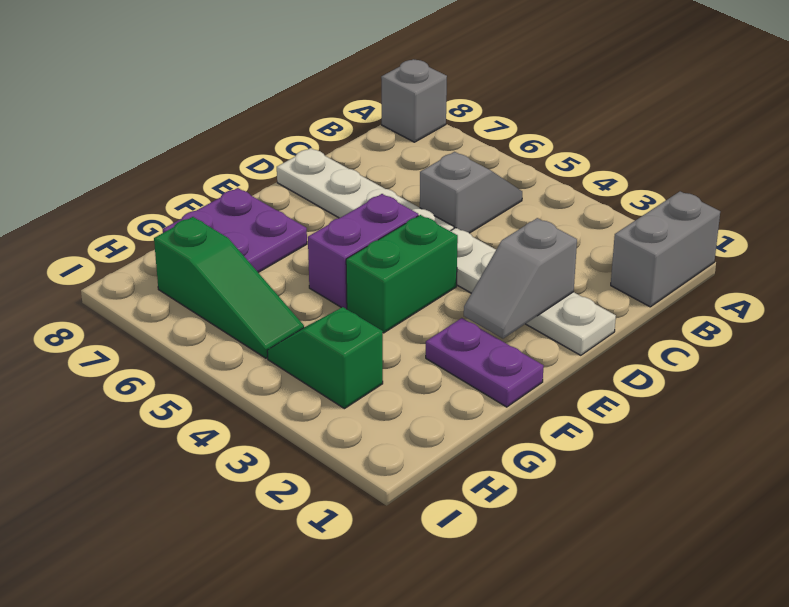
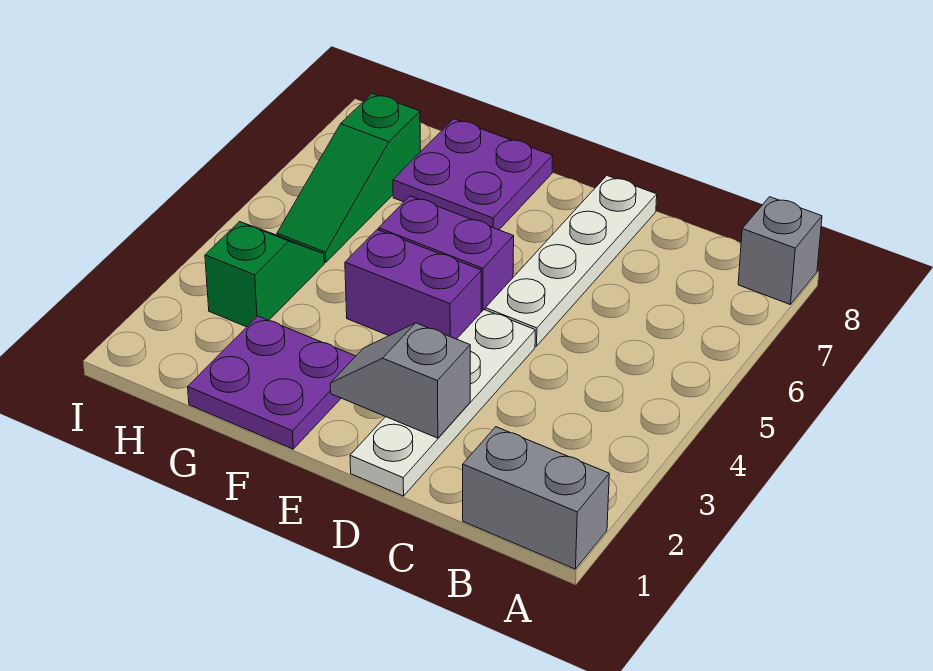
grey slope B5:C5 level 1 top C -> none
green brick E4:F4 level 1 -> purple brick E4:F4 level 1
purple plate F1:F2 level 1 -> purple plate F1:G2 level 1

